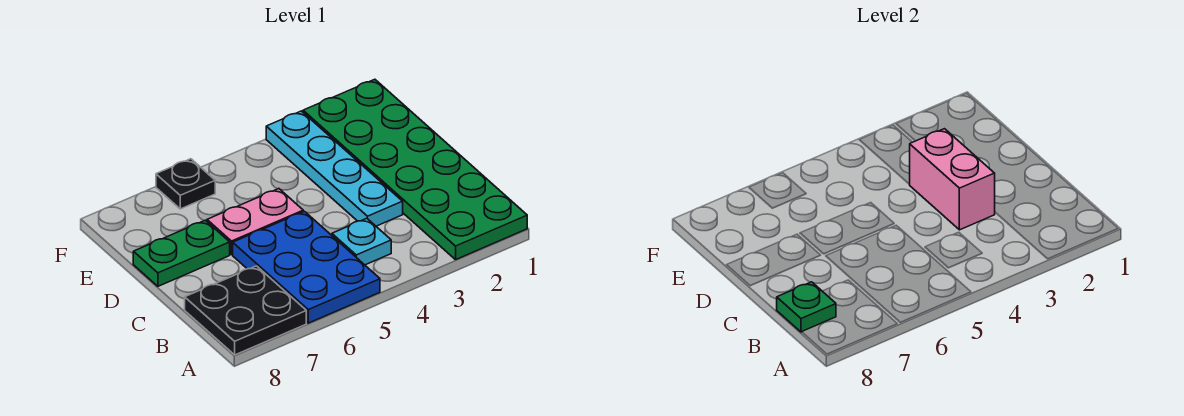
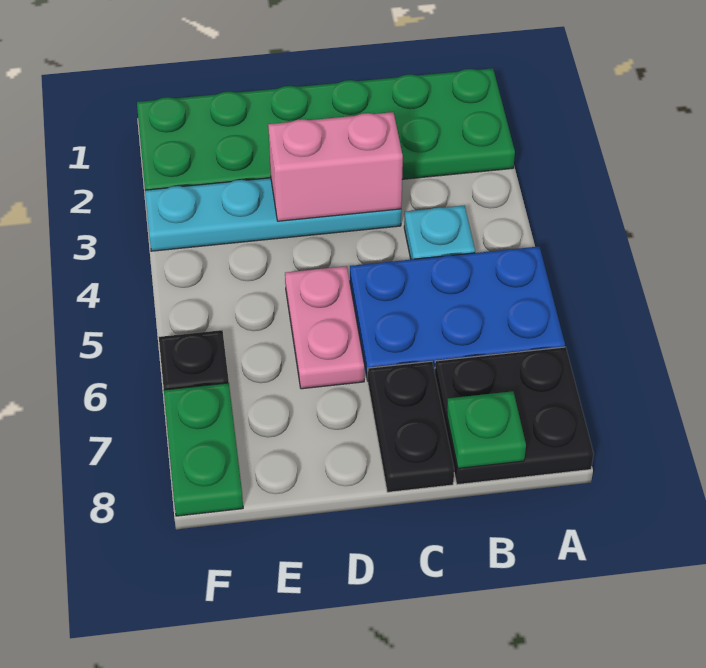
none -> black plate C7:C8 level 1
green plate D7:D8 level 1 -> green plate F7:F8 level 1

